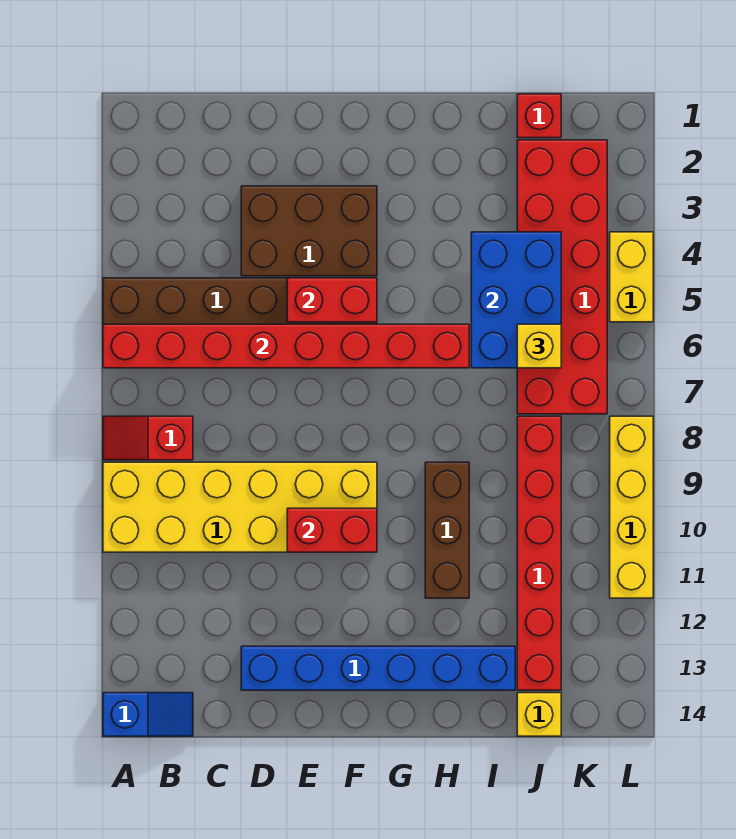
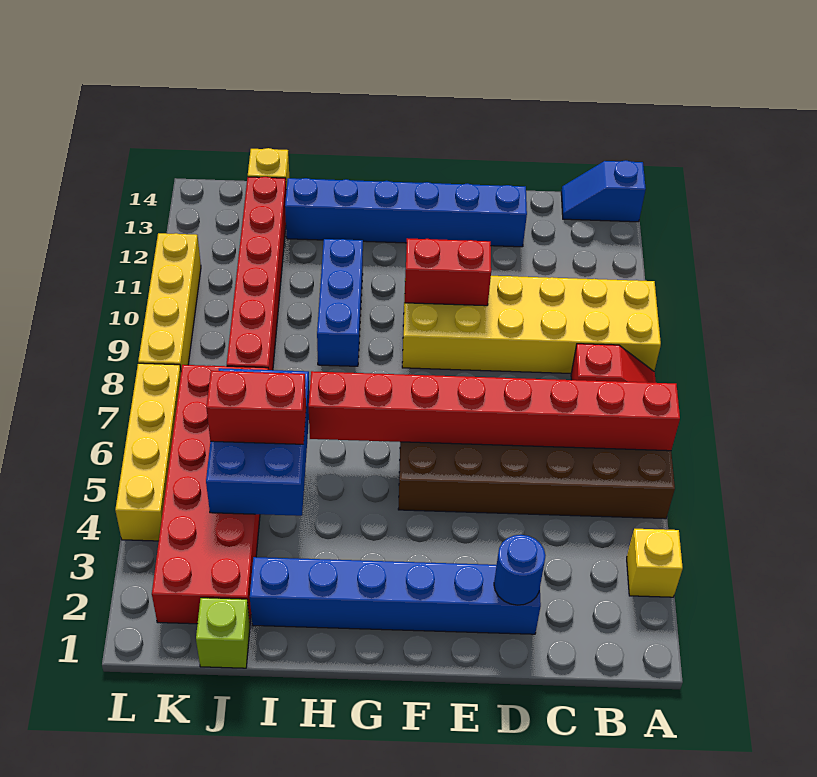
none -> blue brick D2:I2 level 1
none -> blue round brick D2 level 2
brown brick D3:F4 level 1 -> none
red brick E5:F5 level 2 -> red brick I5:J5 level 3
brown brick H9:H11 level 1 -> blue brick H9:H11 level 1
red brick J1 level 1 -> lime brick J1 level 1
yellow brick J6 level 3 -> yellow brick A3 level 1
yellow brick L4:L5 level 1 -> yellow brick L4:L7 level 1

